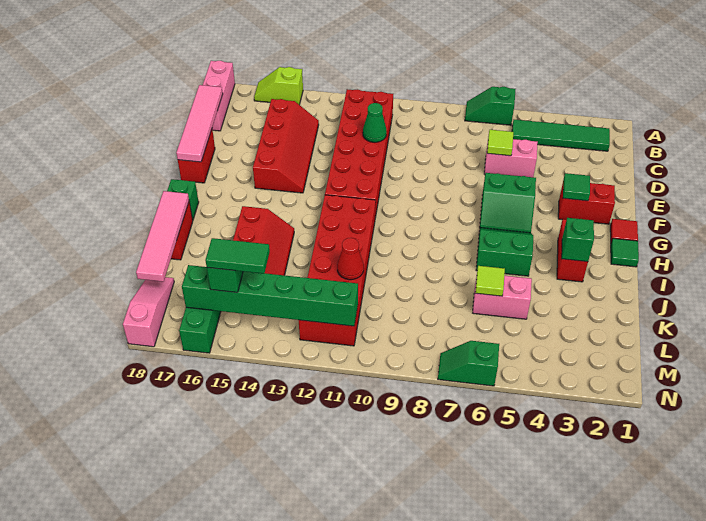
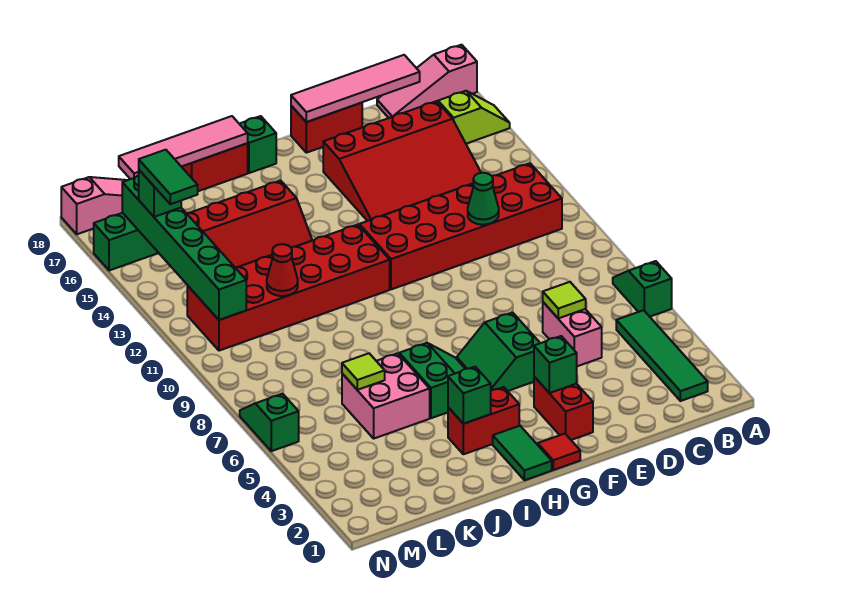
lime slope A15:A16 level 1 top 15 -> lime slope A16:B16 level 1 top B
pink brick A18:C18 level 1 -> pink slope A18:C18 level 1 top A
red slope C14:F15 level 1 top 15 -> red slope C14:F16 level 1 top 16
green tile F3 level 2 -> green brick F3 level 2
green tile H1 level 1 -> green tile H1:H2 level 1
pink brick K5:K6 level 1 -> pink brick J5:K6 level 1

